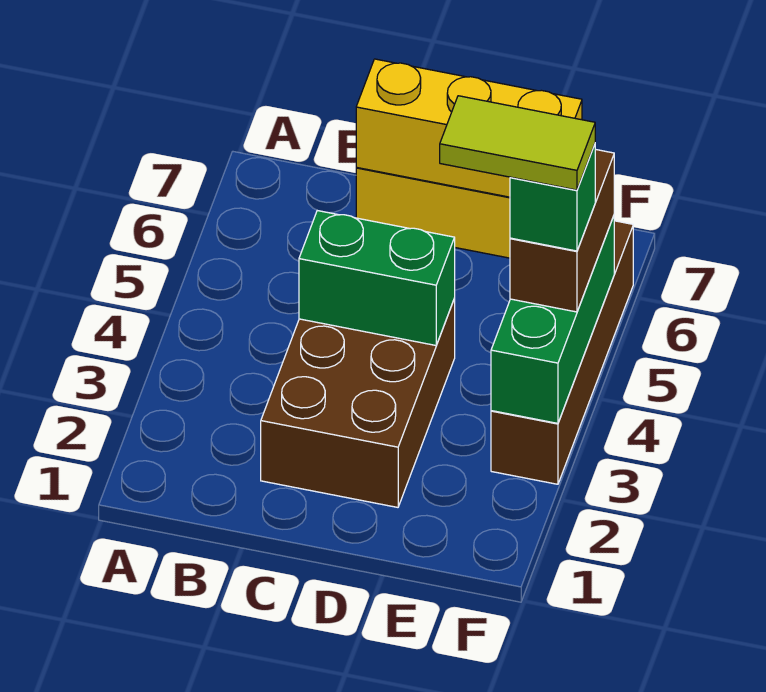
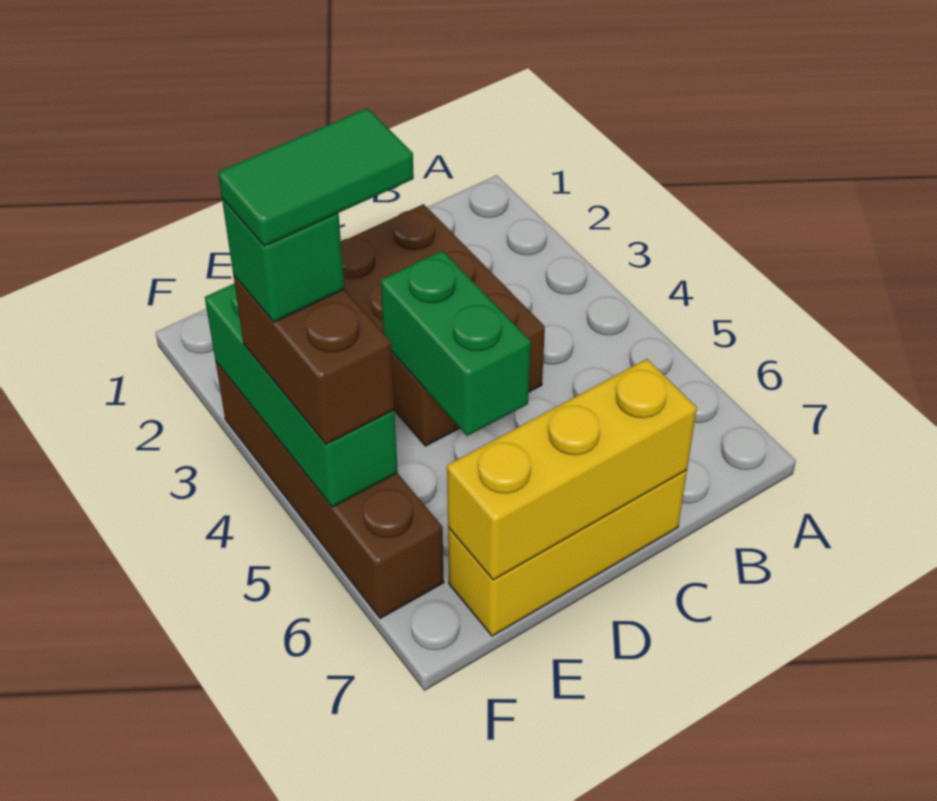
green brick C4:D4 level 2 -> green brick D4:D5 level 2
lime tile E4:F4 level 5 -> green tile E4:F4 level 5

